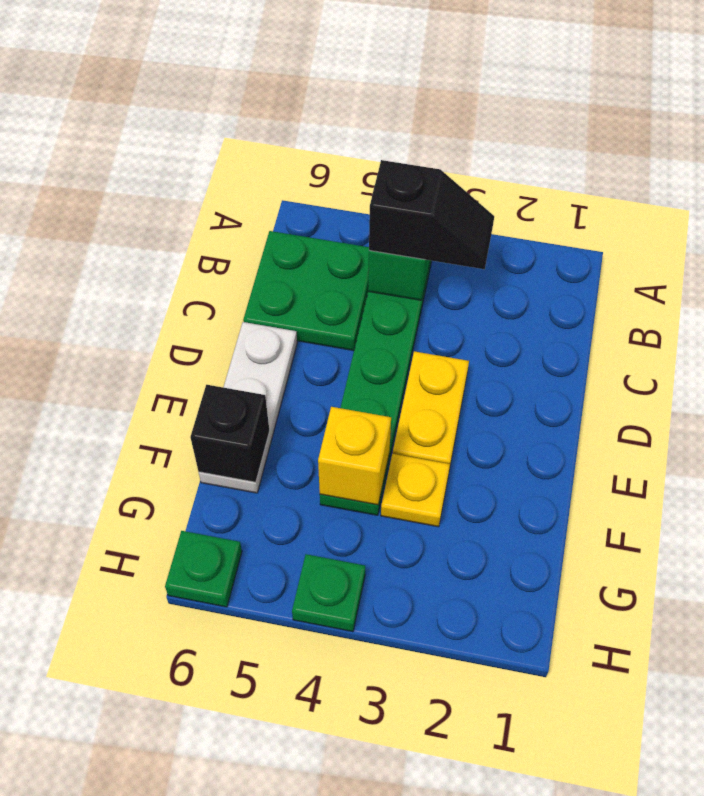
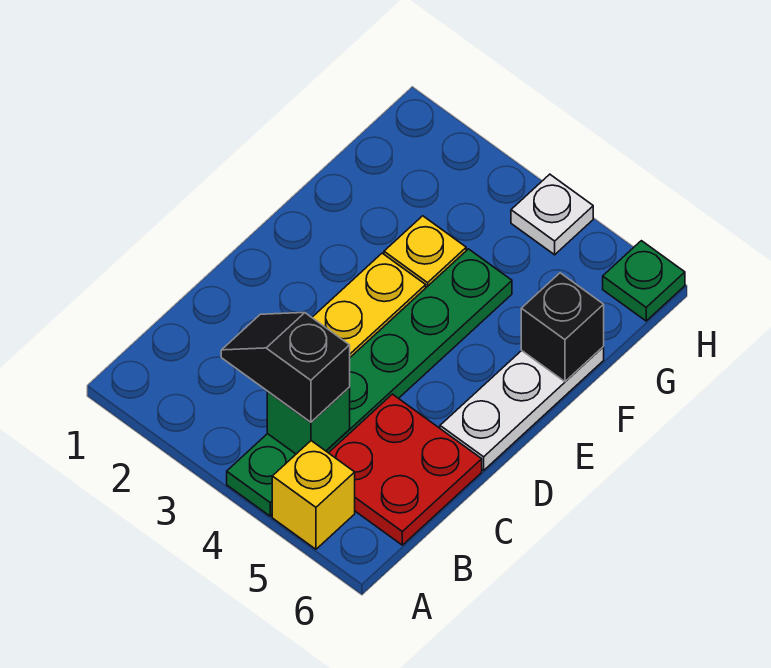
green plate B5:C6 level 1 -> red plate B5:C6 level 1
yellow brick F4 level 2 -> yellow brick A5 level 1
green plate H4 level 1 -> white plate H4 level 1

